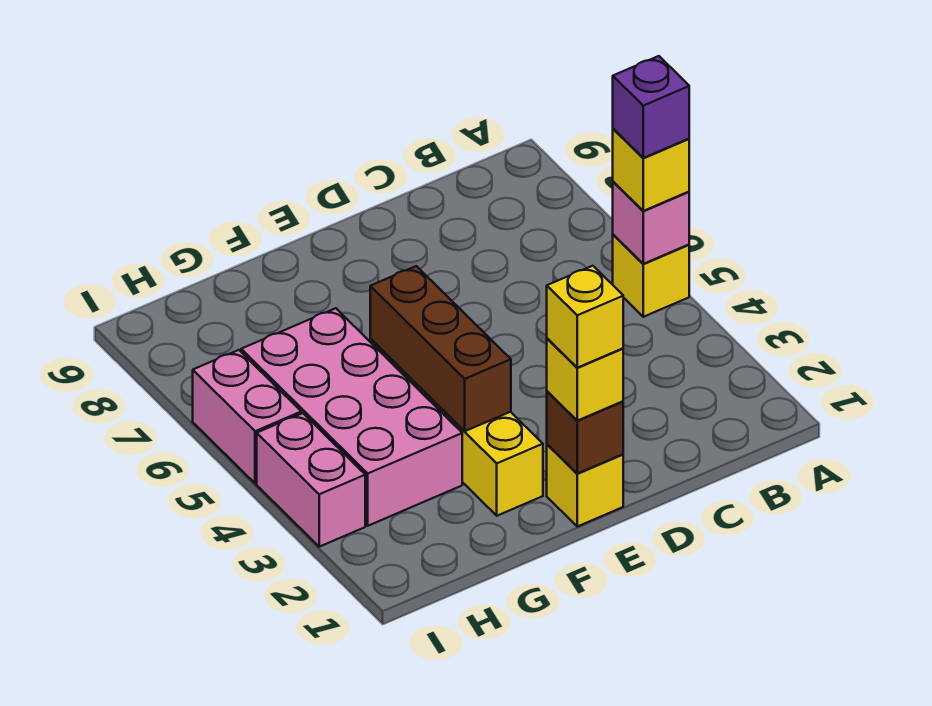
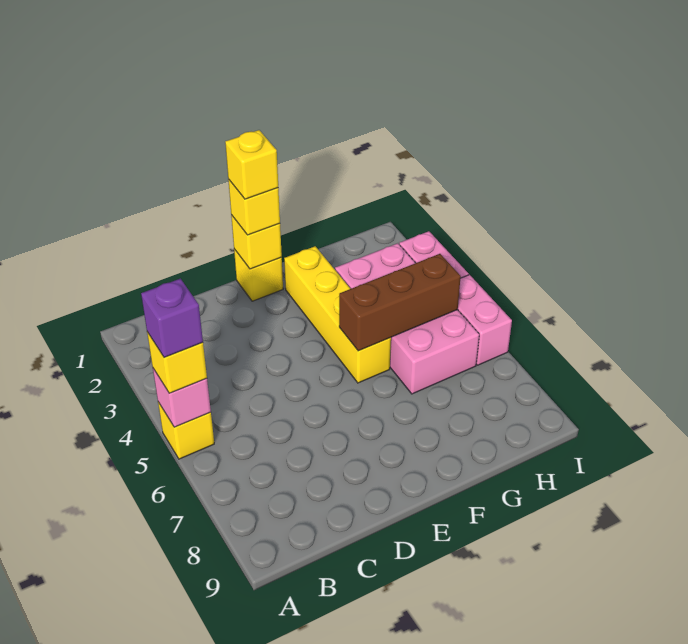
brown brick E1 level 2 -> yellow brick E1 level 2
brown brick F3:F5 level 2 -> brown brick F5:H5 level 2

